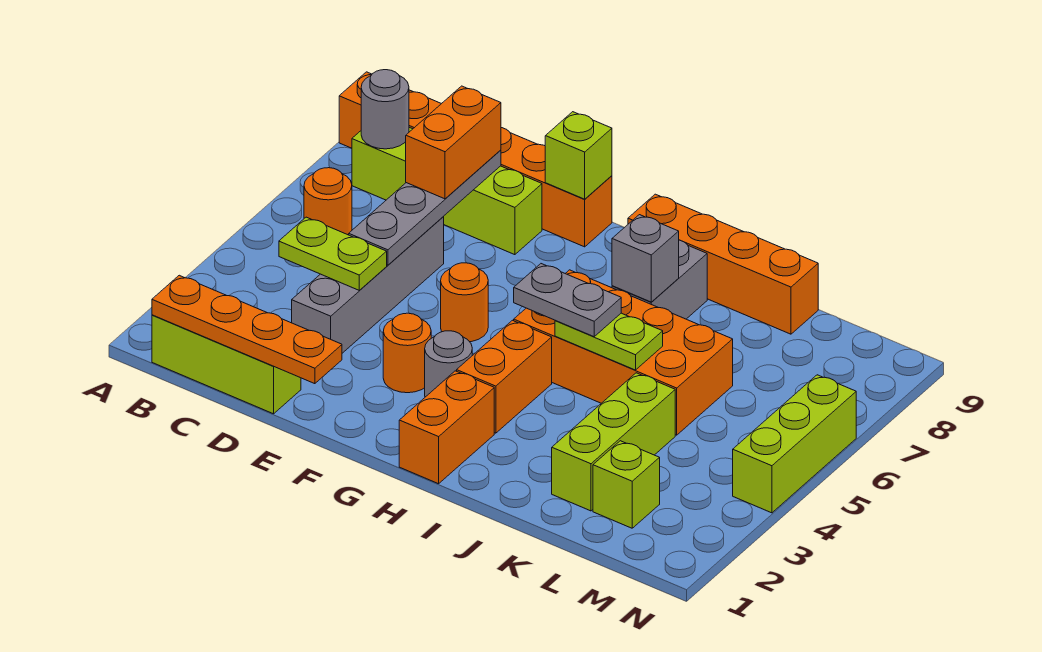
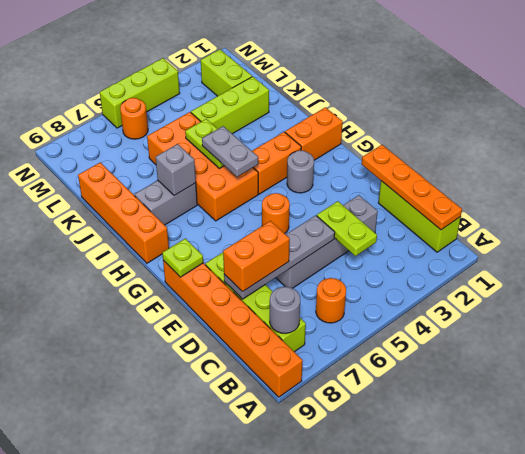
orange round brick F3 level 1 -> orange round brick M6 level 1
lime brick F9 level 2 -> lime plate F9 level 2
lime brick L2 level 1 -> lime brick L2:M2 level 1

